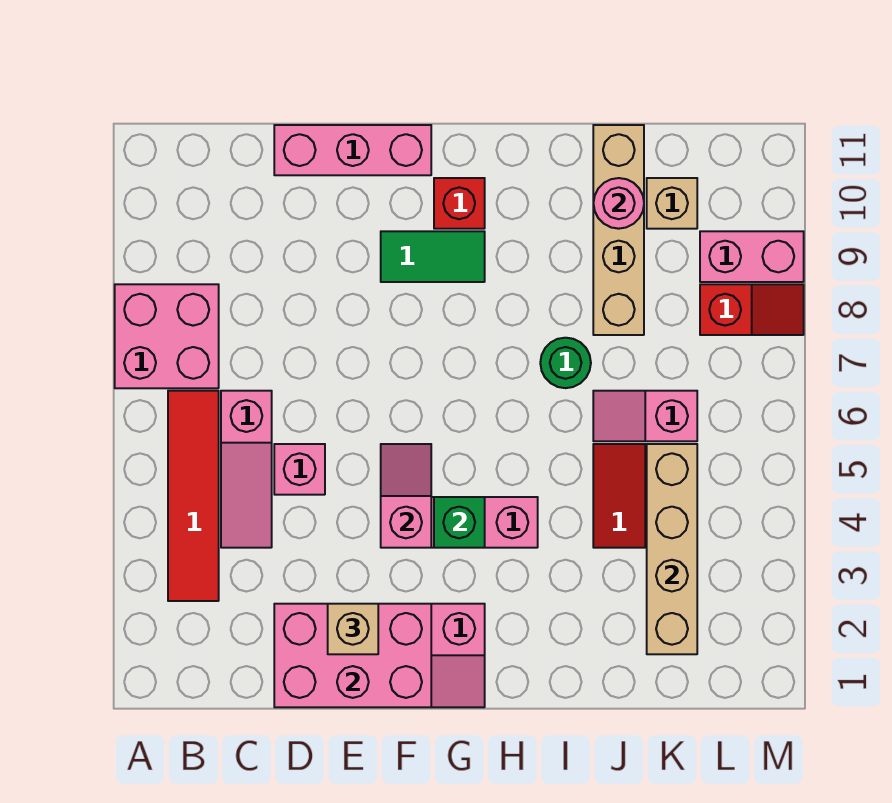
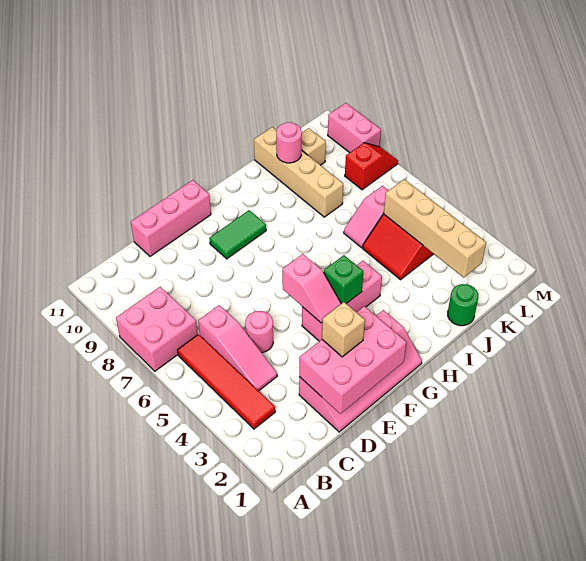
pink brick D5 level 1 -> pink round brick D5 level 1
pink slope F4:F5 level 2 top 4 -> pink slope F4:F5 level 2 top 5
red brick G10 level 1 -> none
green round brick I7 level 1 -> green round brick J1 level 1
pink brick L9:M9 level 1 -> pink brick M9:M10 level 1

